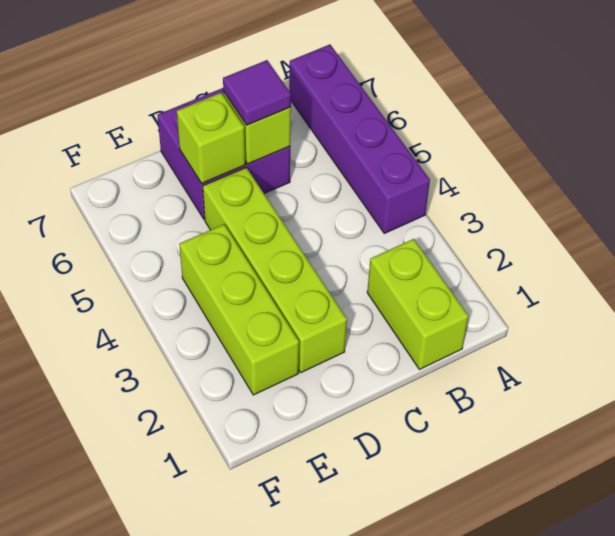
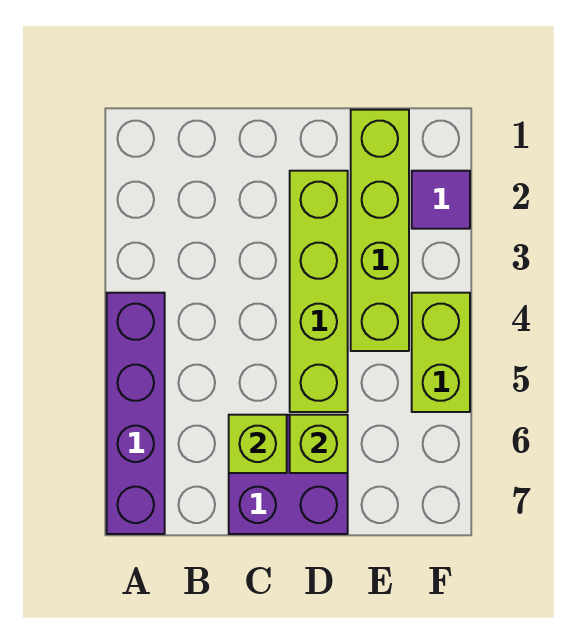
lime brick B1:B2 level 1 -> lime brick F4:F5 level 1
purple tile C6 level 3 -> purple tile F2 level 1
lime brick E2:E4 level 1 -> lime brick E1:E4 level 1

